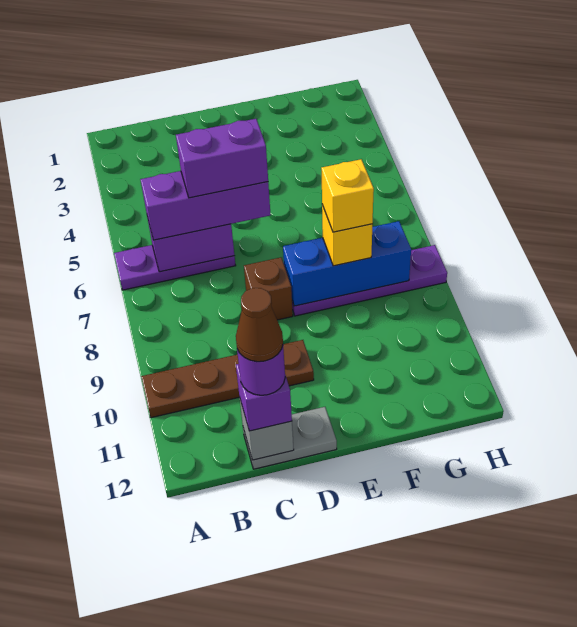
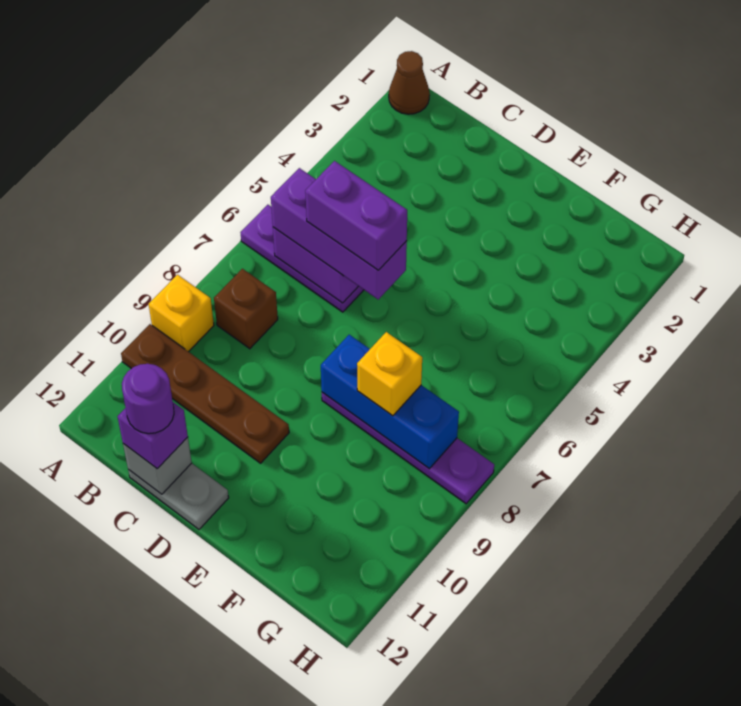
brown cone C12 level 5 -> brown cone A1 level 1
brown brick D8 level 1 -> brown brick B8 level 1
yellow brick F8 level 4 -> yellow brick A9 level 1

